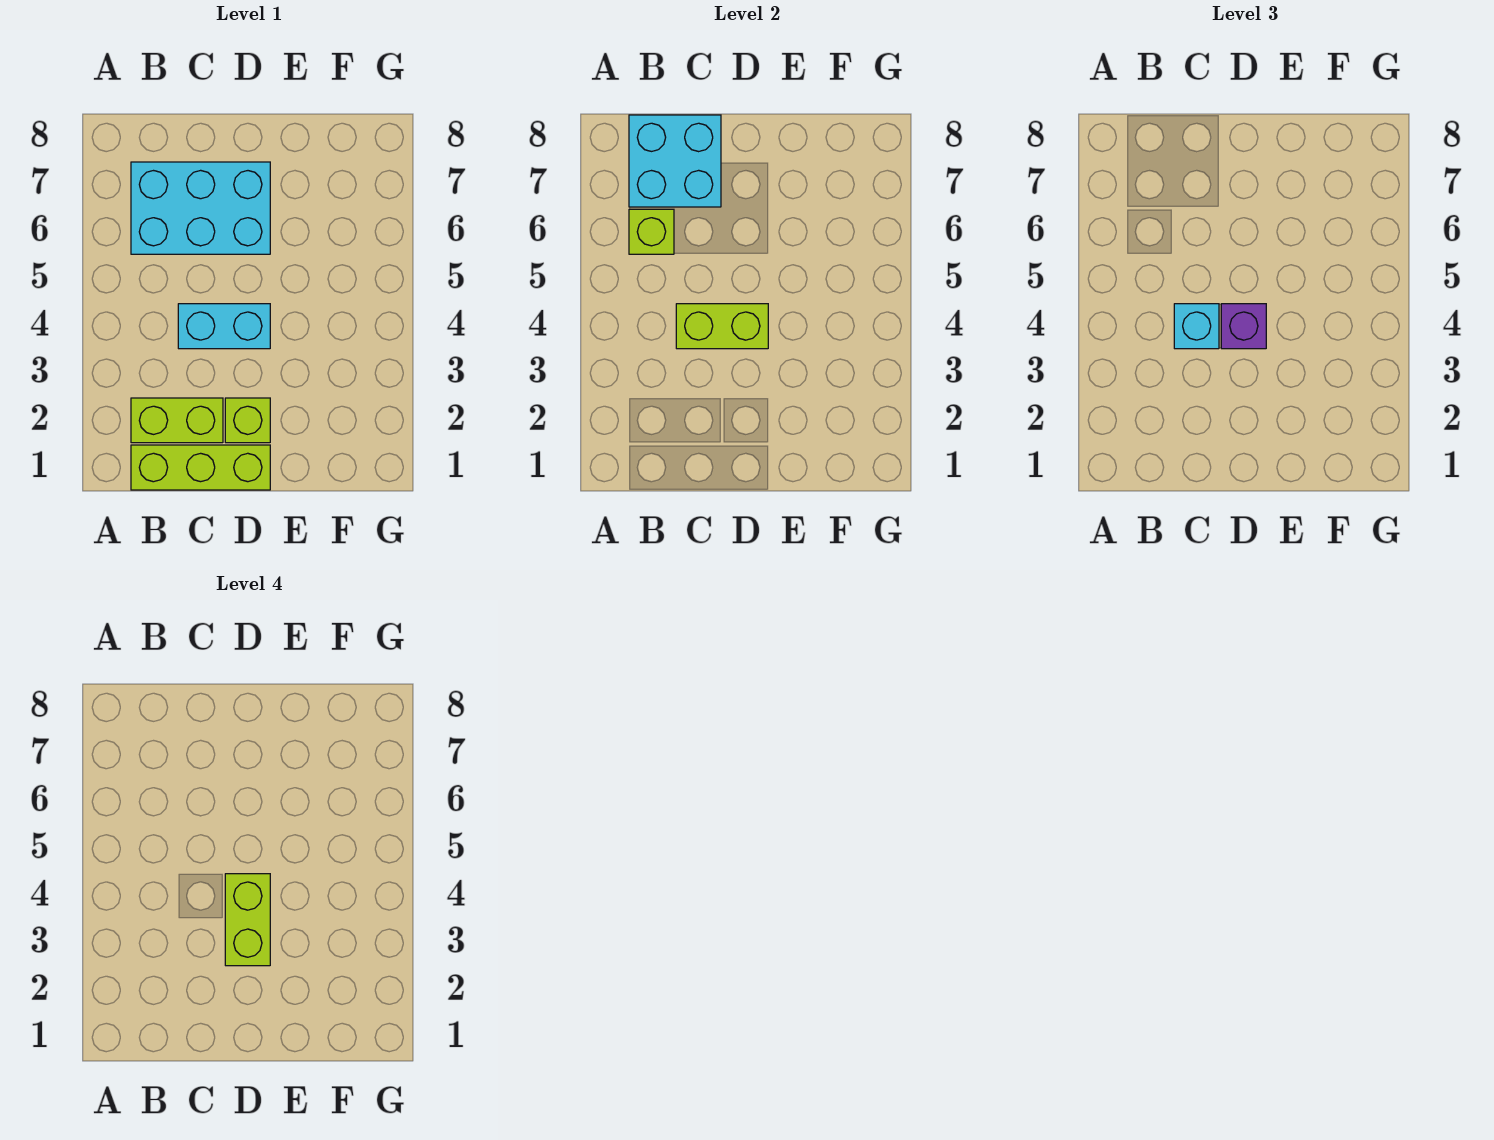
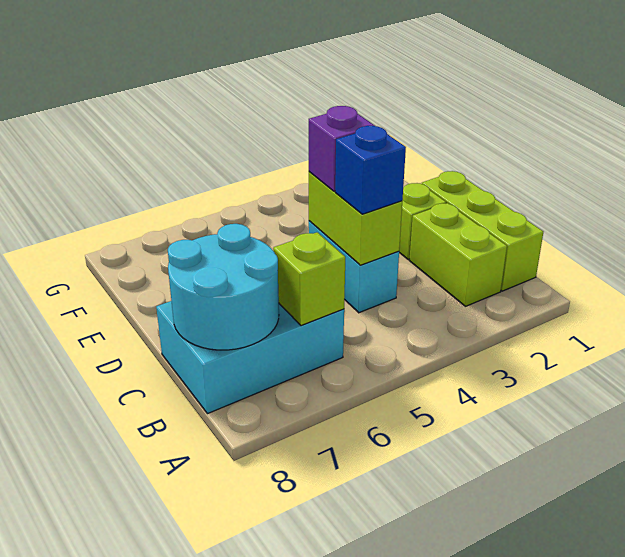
cyan brick B6:D7 level 1 -> cyan brick B6:C8 level 1
cyan brick B7:C8 level 2 -> cyan round brick B7:C8 level 2
cyan brick C4 level 3 -> blue brick C4 level 3
lime brick D3:D4 level 4 -> none

